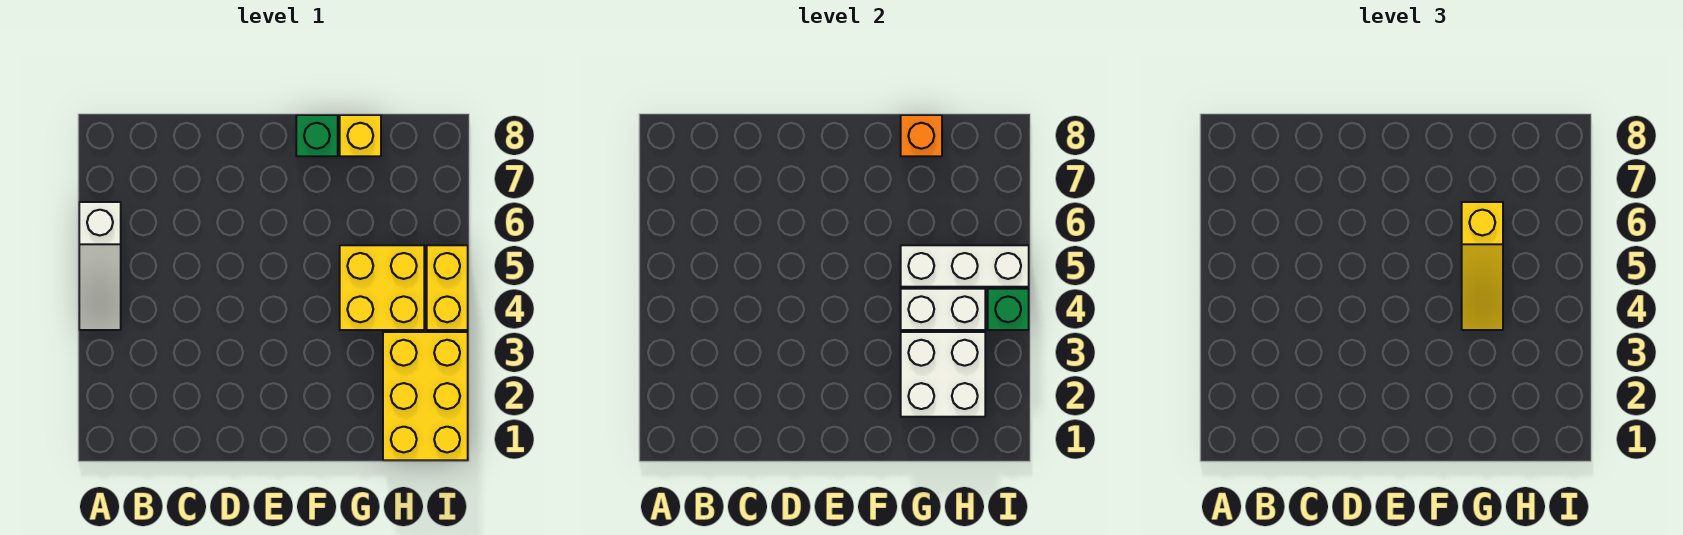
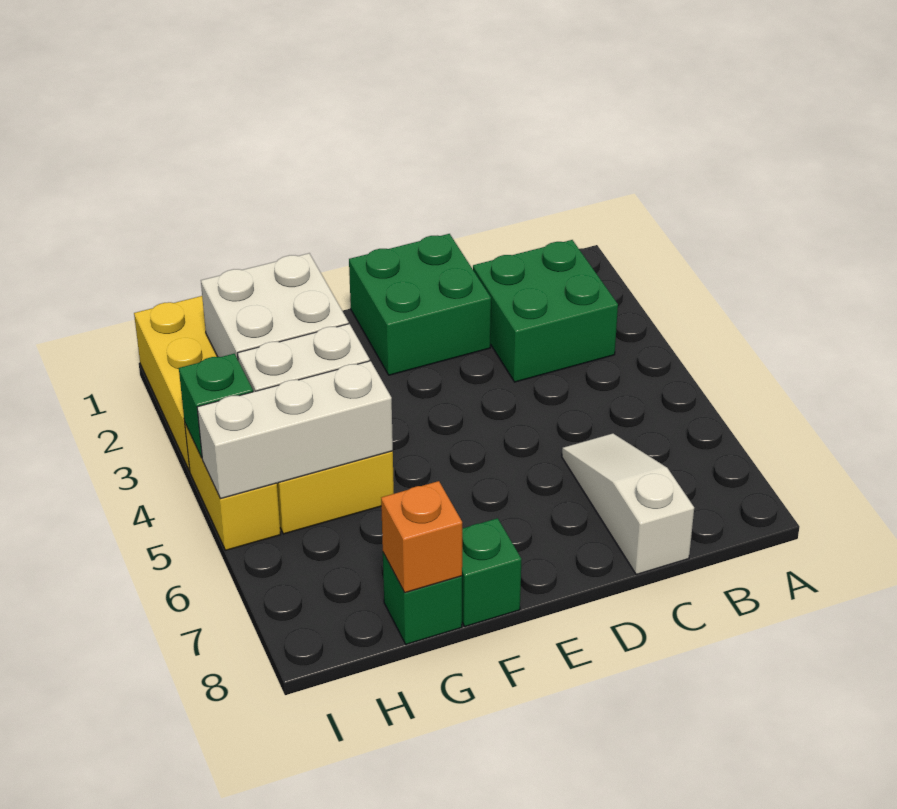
white slope A4:A6 level 1 top 6 -> white slope C6:C8 level 1 top 8
none -> green brick B2:C3 level 1
none -> green brick D1:E2 level 1
yellow slope G4:G6 level 3 top 6 -> none
yellow brick G8 level 1 -> green brick G8 level 1

